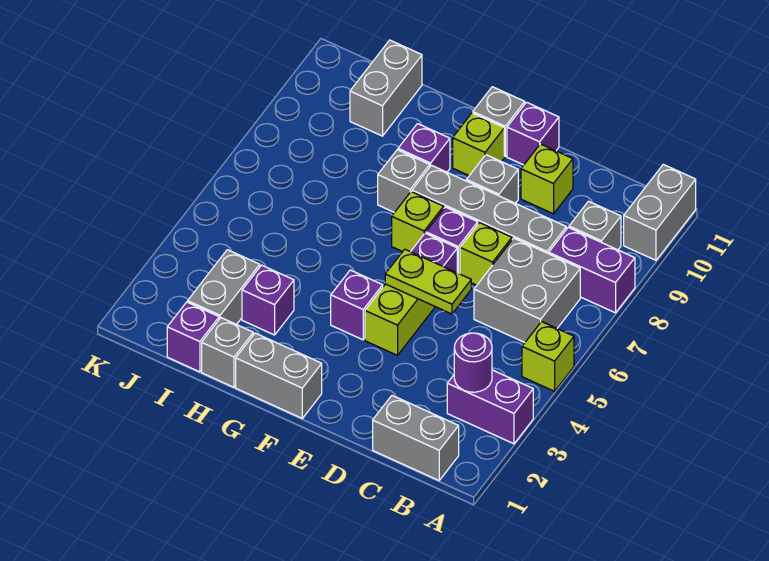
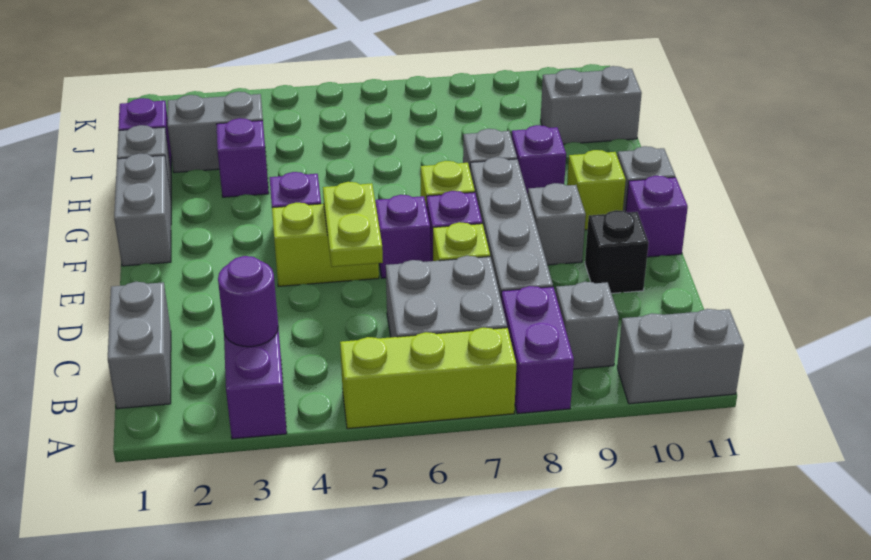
lime brick A5 level 1 -> lime brick A5:A7 level 1
lime brick D10 level 1 -> black brick D10 level 1

